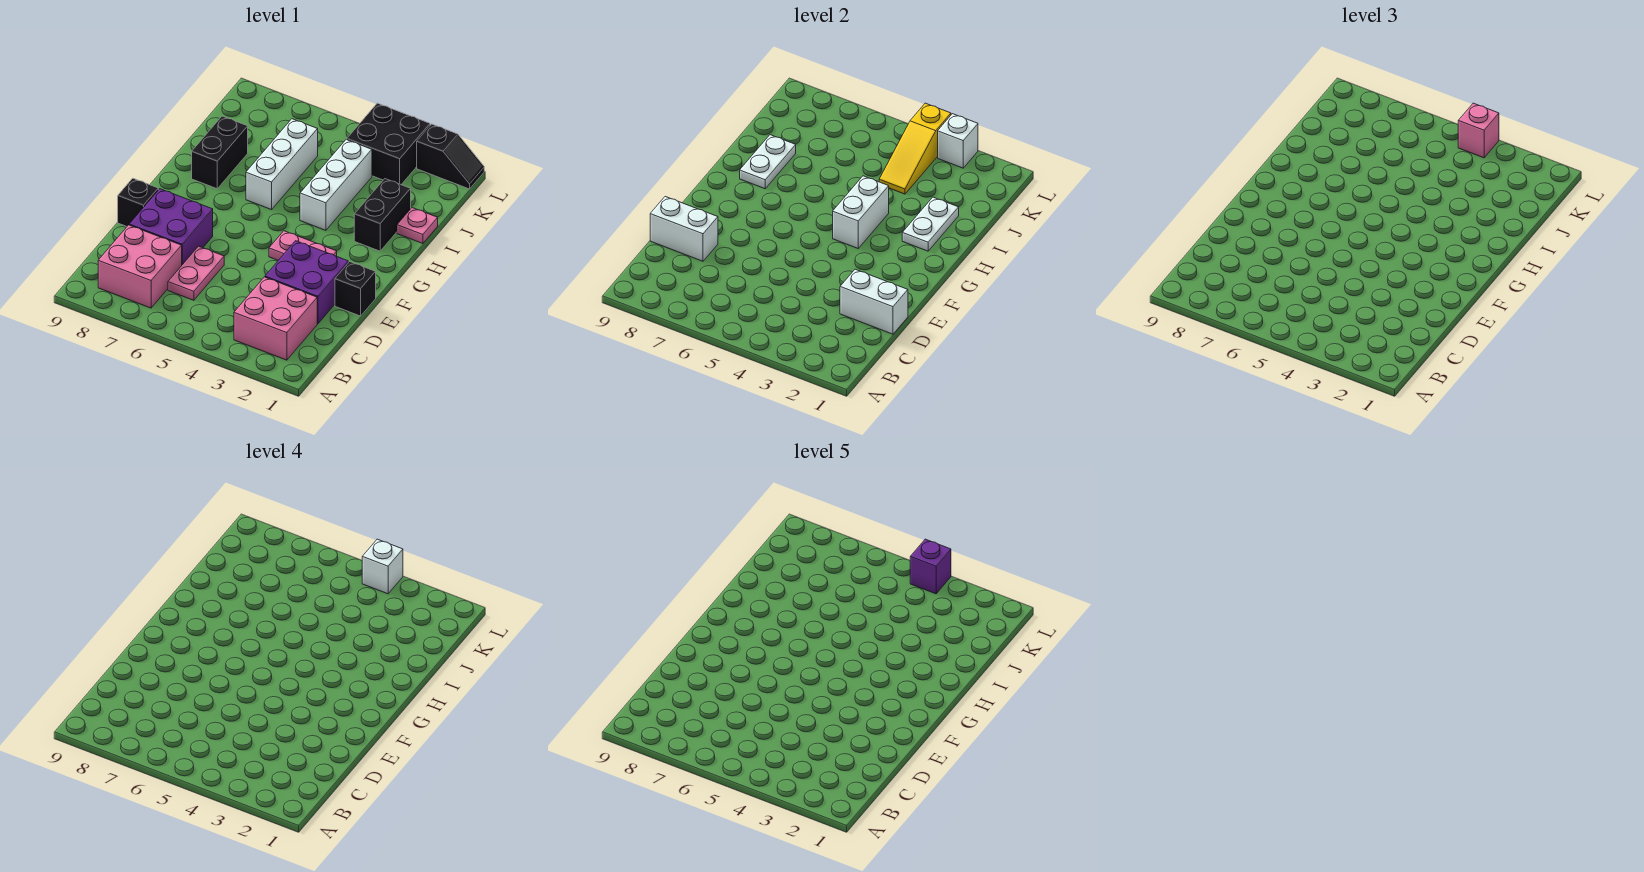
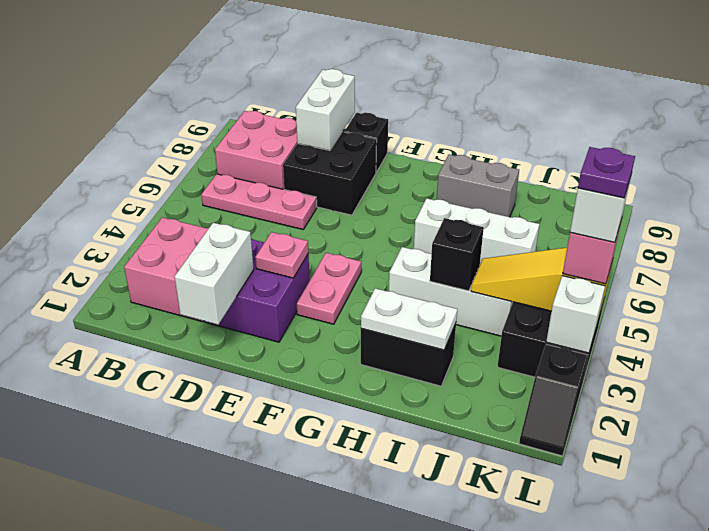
pink plate C6:D6 level 1 -> pink plate B6:D6 level 1
purple brick D7:E8 level 1 -> black brick D7:E8 level 1
black brick E1 level 1 -> black brick I4 level 2
white brick G4:H4 level 2 -> none
black brick H8:I8 level 1 -> grey brick H8:I8 level 1
white plate H8:I8 level 2 -> none
pink plate I1 level 1 -> pink plate E3 level 2
purple brick L4 level 5 -> purple plate L4 level 5

